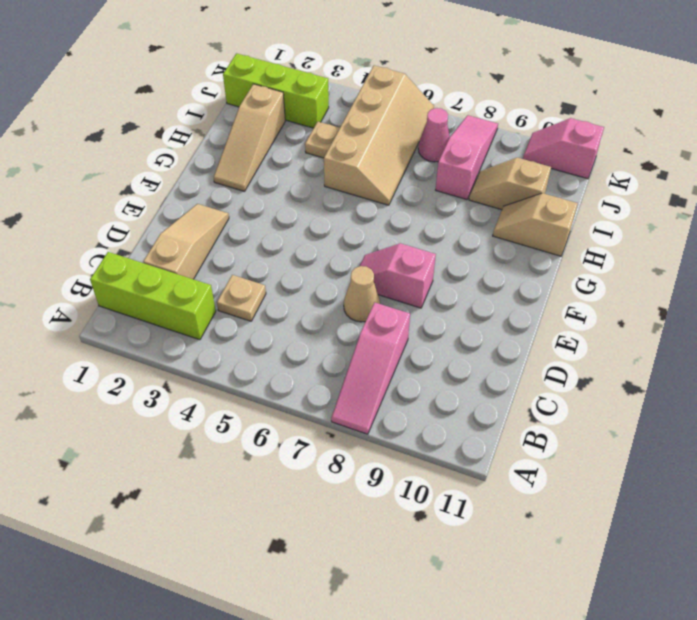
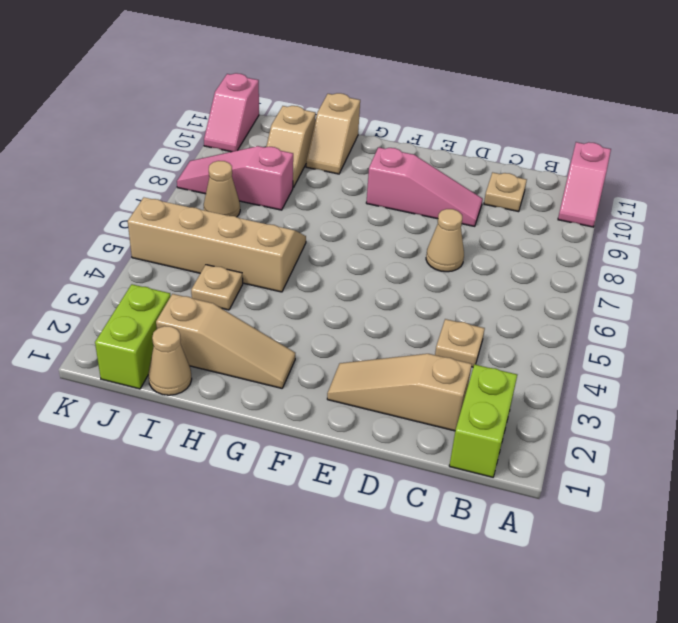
pink slope A8:C8 level 1 top C -> pink slope D9:F9 level 1 top F
lime brick B1:B3 level 1 -> lime brick B1:B2 level 1
none -> tan plate C10 level 1
pink slope E7:E8 level 1 top 8 -> pink slope A10:A11 level 1 top 11
none -> tan cone I1 level 1
lime brick J1:J3 level 1 -> lime brick J1:J2 level 1
pink cone J7 level 1 -> tan cone J7 level 1

